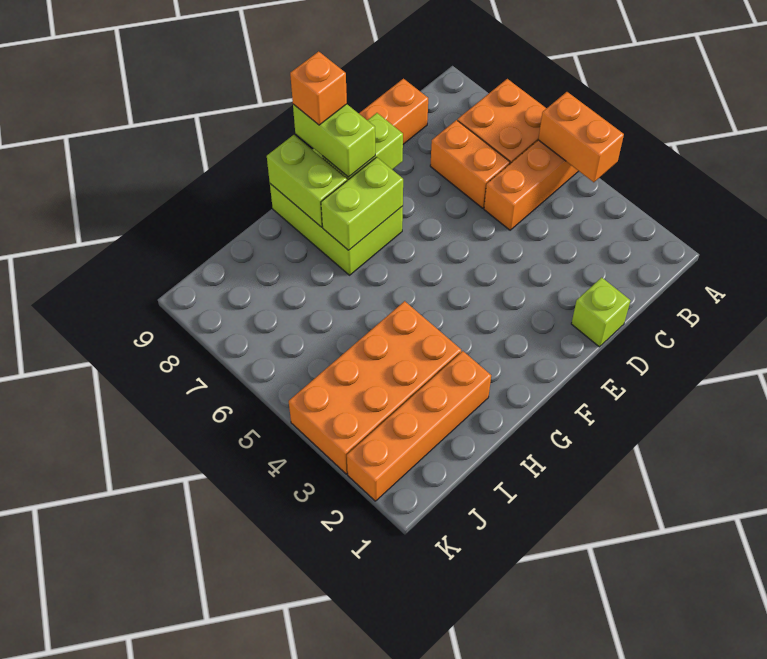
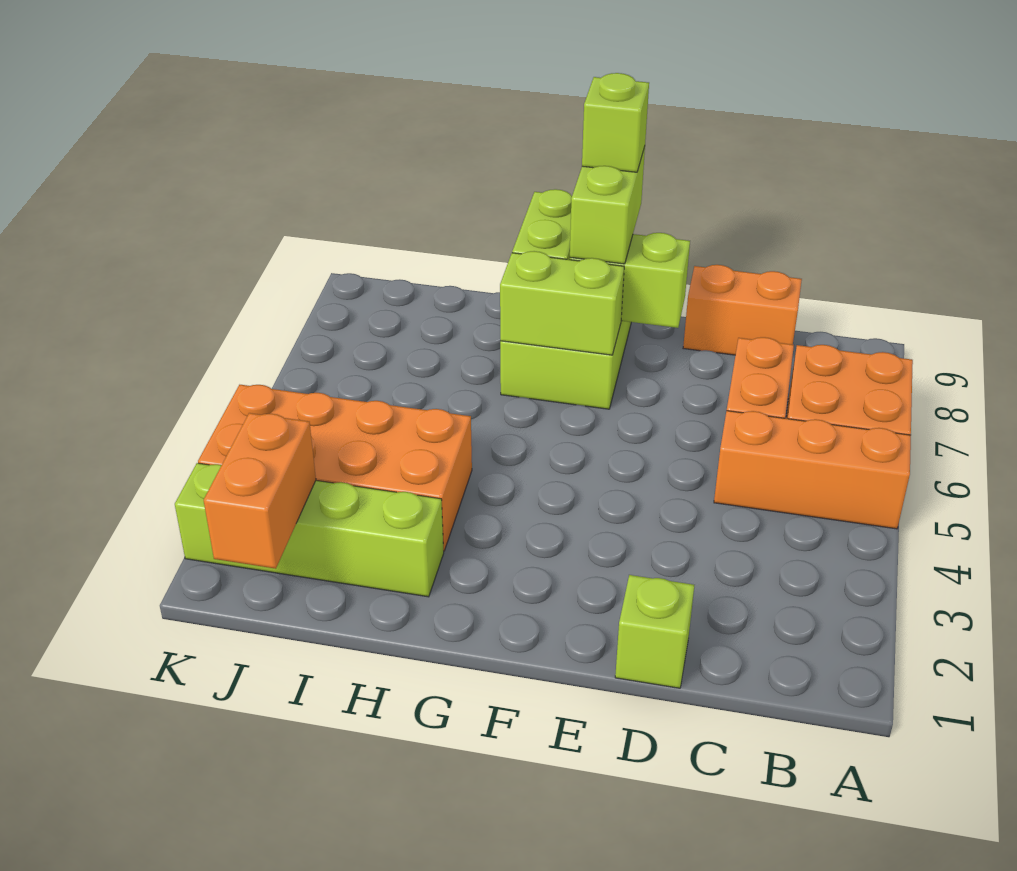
orange brick A4:A5 level 2 -> orange brick J1:J2 level 2
orange brick F9 level 4 -> lime brick F9 level 4
orange brick H2:K2 level 1 -> lime brick H2:K2 level 1

